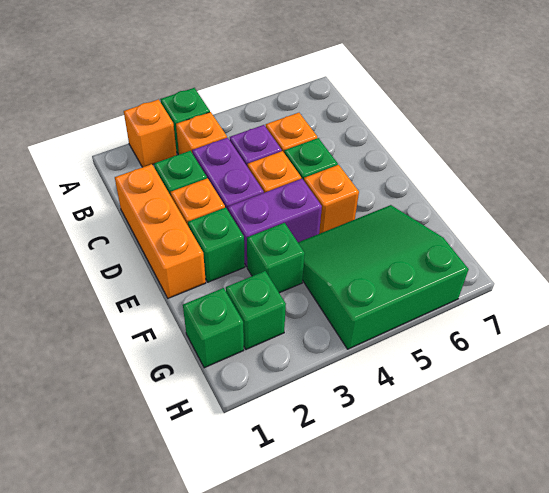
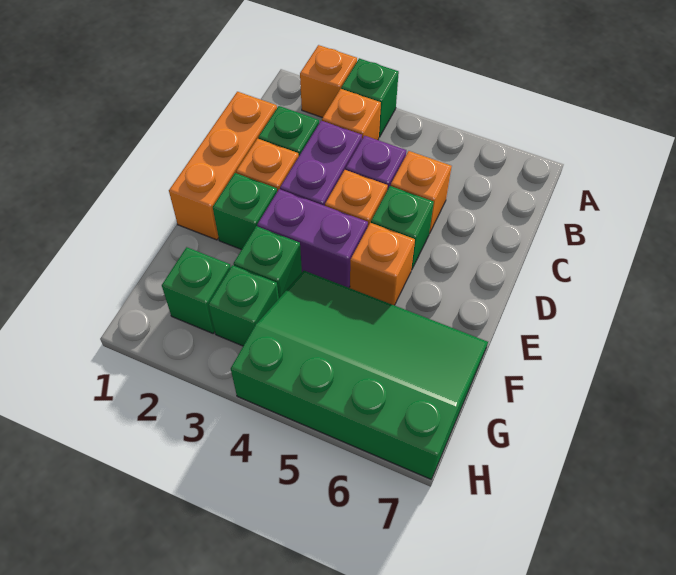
green slope F4:H6 level 1 top H -> green slope F4:H7 level 1 top H
green brick G1 level 1 -> green brick G3 level 1

